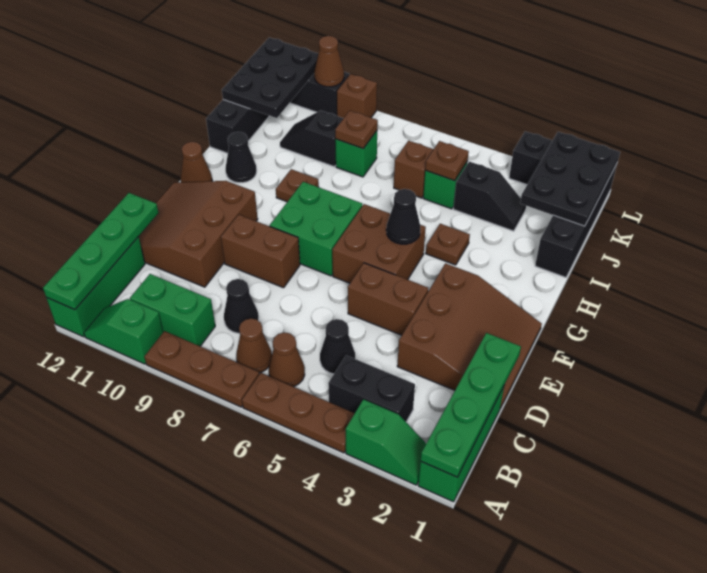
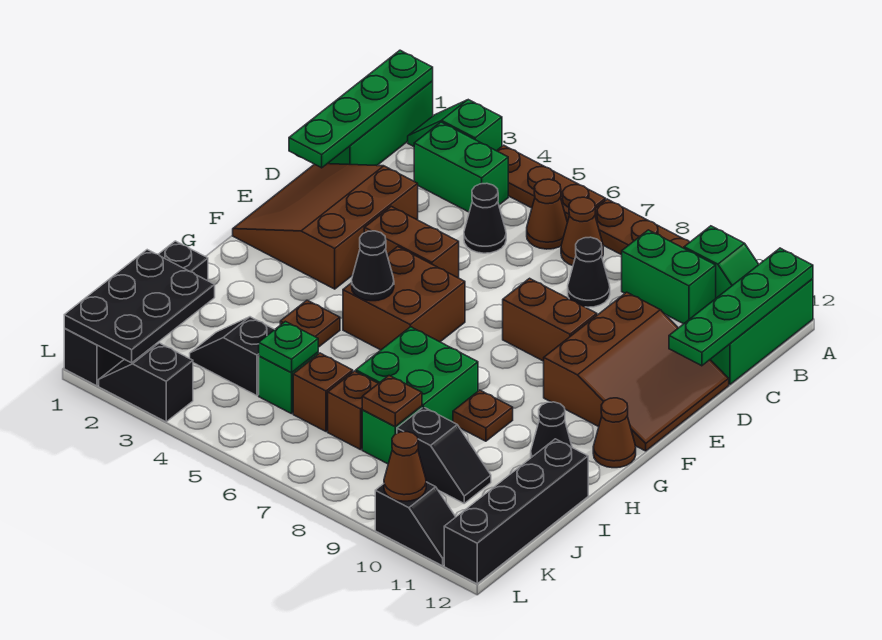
black brick B3:B4 level 1 -> green brick B3:B4 level 1
green brick F7:G8 level 1 -> green brick H7:I8 level 1
brown plate J5 level 2 -> green plate J5 level 2
black plate J11:L12 level 2 -> none
brown brick L9 level 1 -> brown brick J7 level 1

